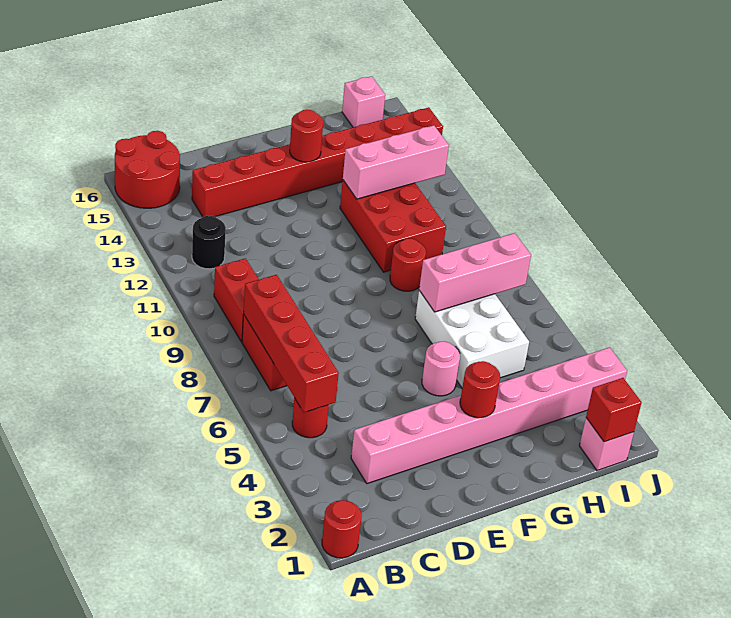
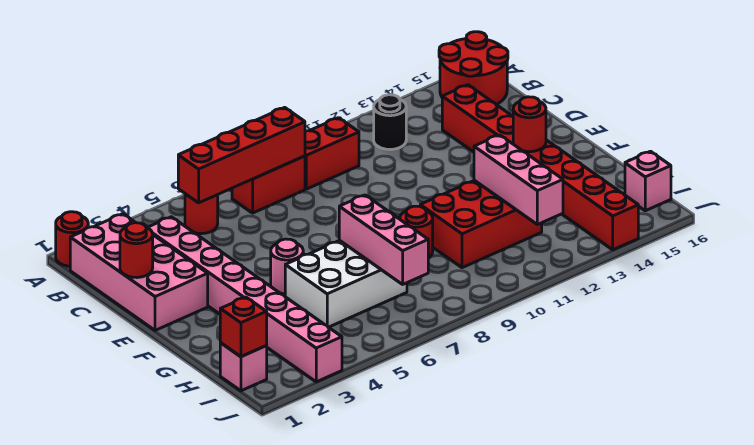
none -> pink brick B1:E2 level 1
red round brick F3 level 2 -> red round brick D1 level 2

